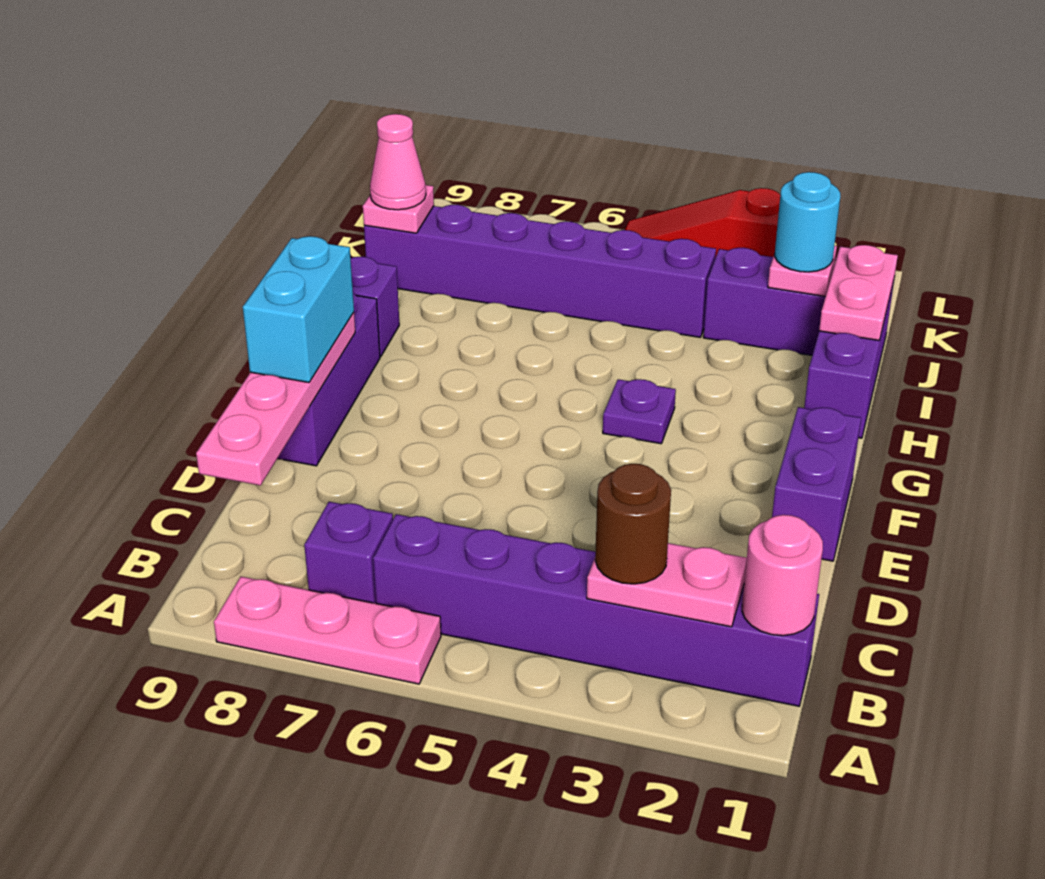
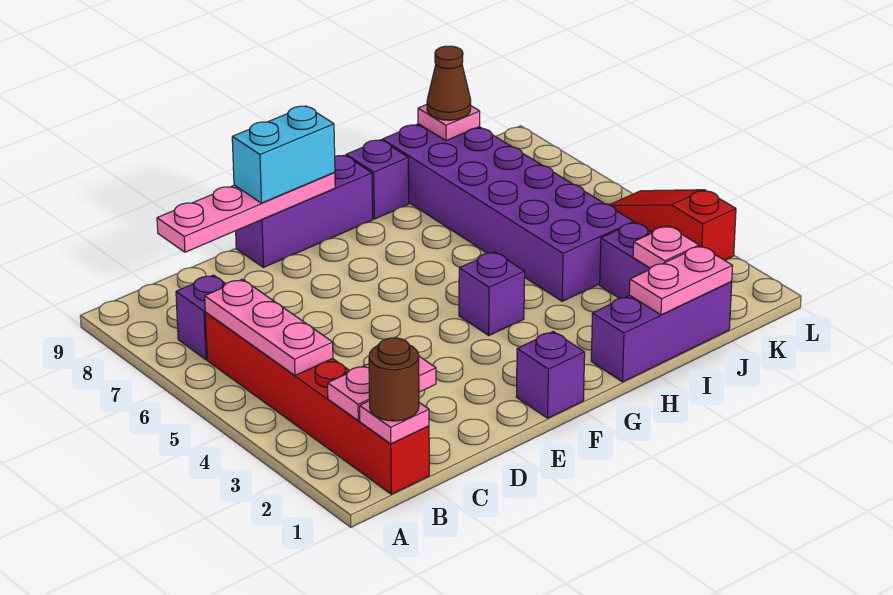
pink plate A6:A8 level 1 -> pink plate B4:B6 level 2
purple brick B1:B6 level 1 -> red brick B1:B6 level 1
pink round brick B1 level 2 -> pink plate B1 level 2
pink plate B2:B3 level 2 -> pink plate B2:C2 level 2
brown round brick B3 level 3 -> brown round brick B1 level 3
purple brick E1:F1 level 1 -> purple brick F1 level 1
purple plate G4 level 1 -> purple brick G4 level 1
cyan round brick J2 level 3 -> none
purple brick J4:J9 level 1 -> purple brick I4:J9 level 1
pink cone J9 level 3 -> brown cone J9 level 3

